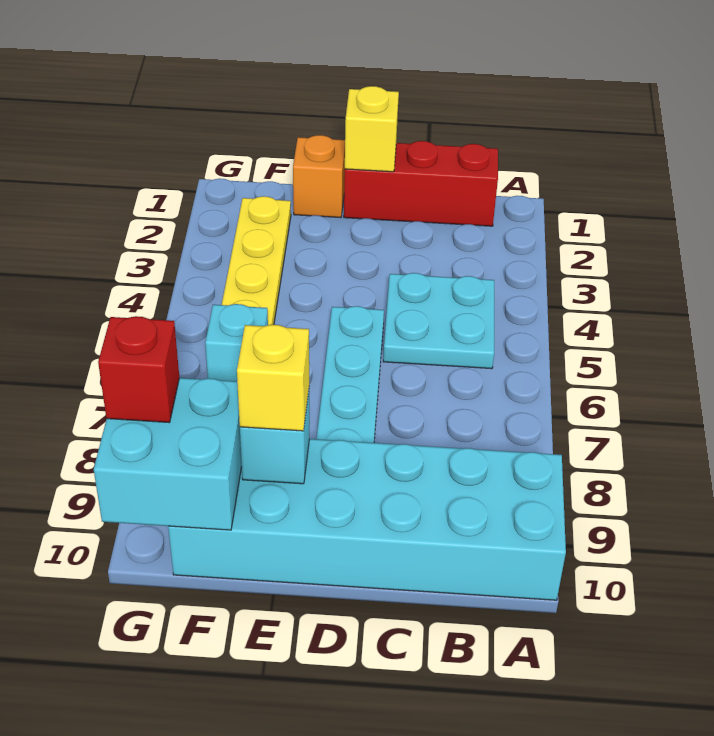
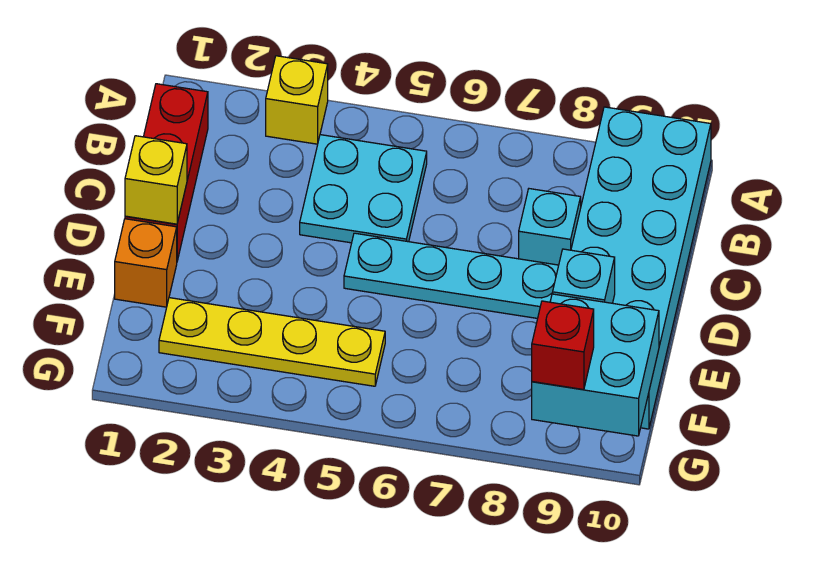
yellow brick E9 level 3 -> yellow brick A3 level 1
cyan brick F6 level 1 -> cyan brick C8 level 1

